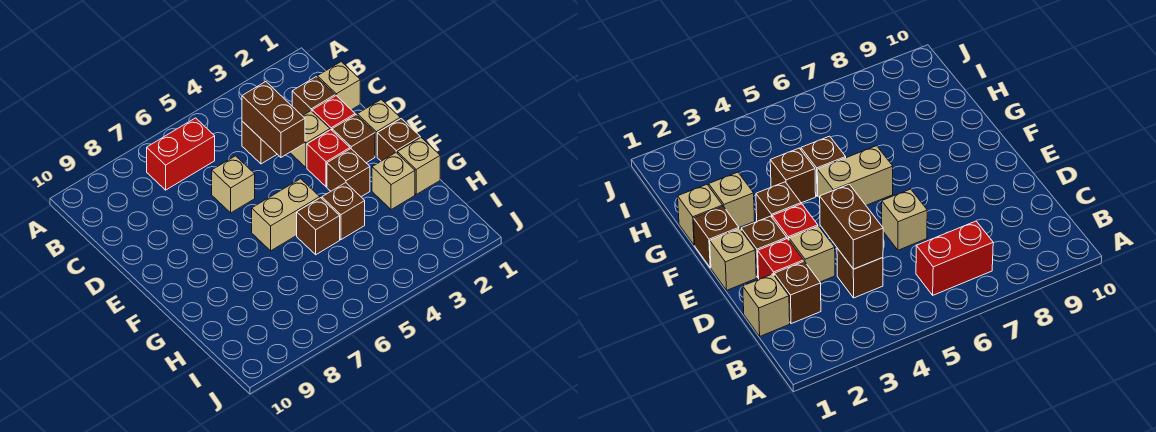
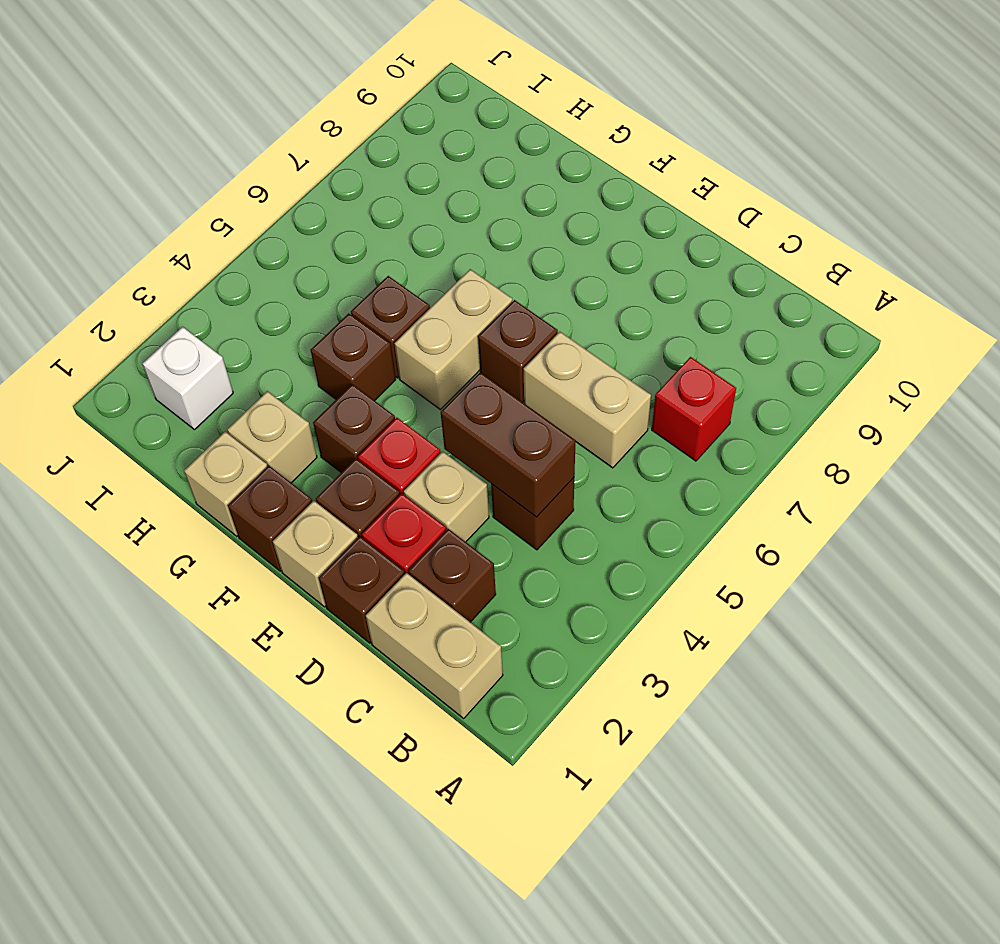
red brick B6:B7 level 1 -> red brick B7 level 1
tan brick C1 level 1 -> tan brick B1:C1 level 1
none -> brown brick D1 level 1
tan brick D6 level 1 -> tan brick C6:D6 level 1
none -> brown brick E6 level 1
none -> white brick I2 level 1

